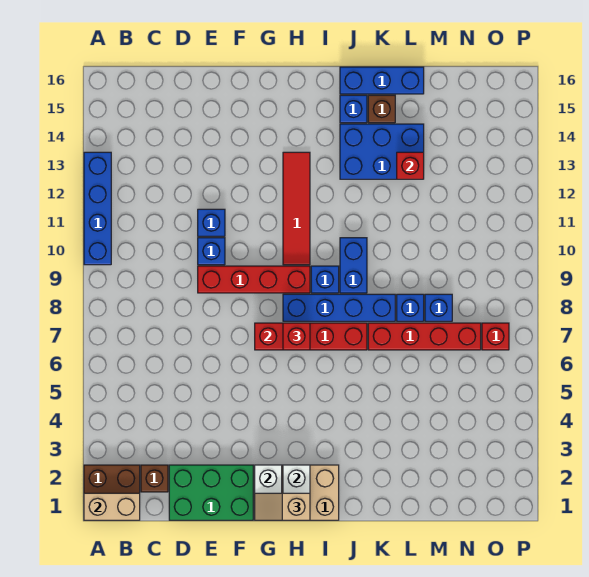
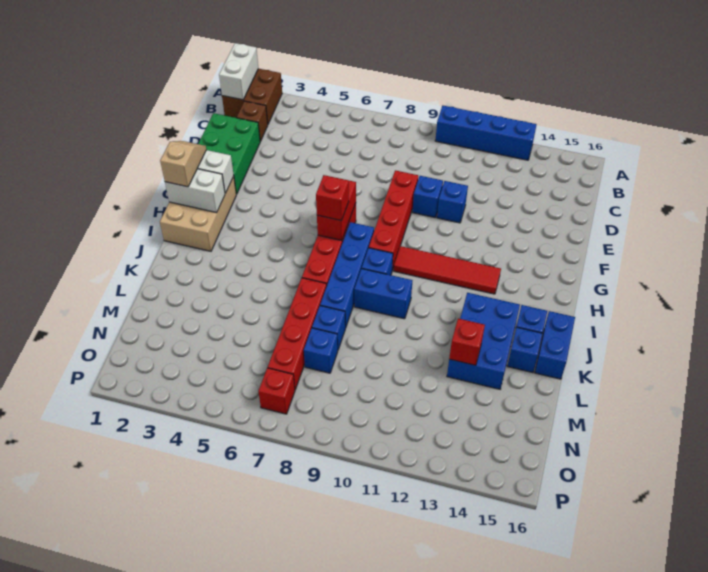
tan brick A1:B1 level 2 -> white brick A1:B1 level 2
blue brick J16:L16 level 1 -> blue brick J16:K16 level 1
brown brick K15 level 1 -> blue brick K15 level 1

